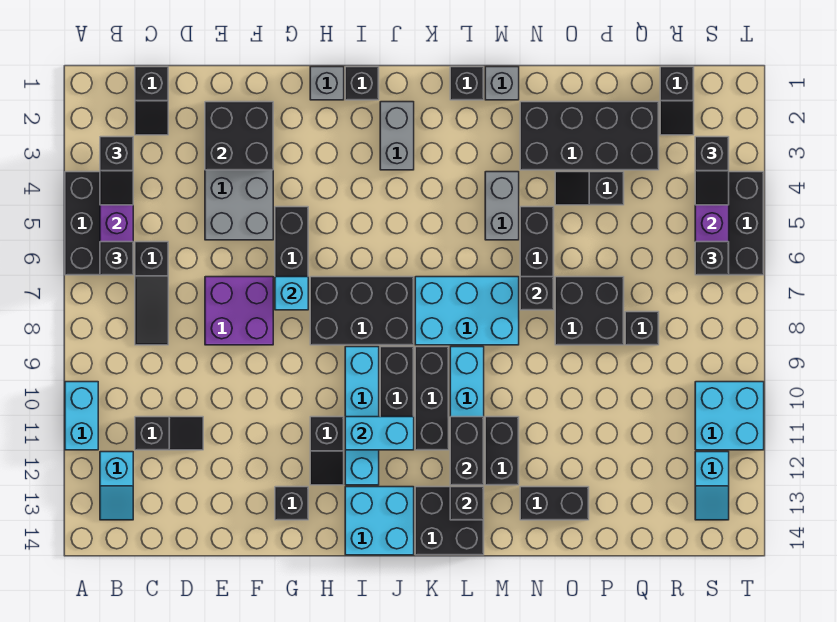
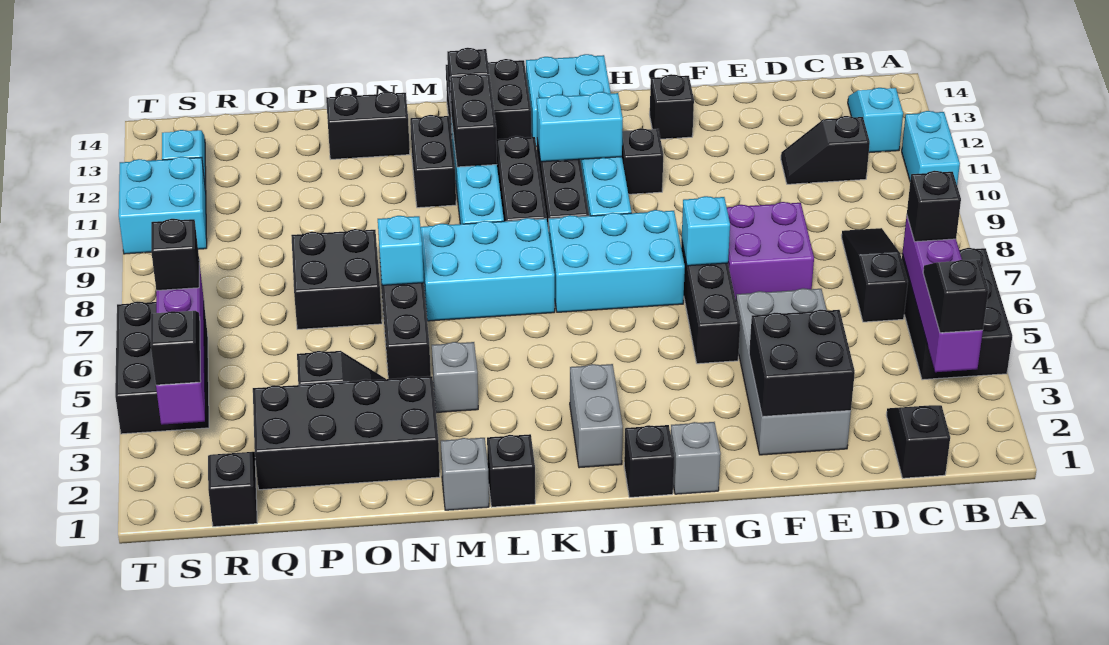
black brick H7:J8 level 1 -> cyan brick H7:J8 level 1
grey brick M4:M5 level 1 -> grey brick M4 level 1
black brick N7 level 2 -> cyan brick N7 level 2
black brick Q8 level 1 -> none

